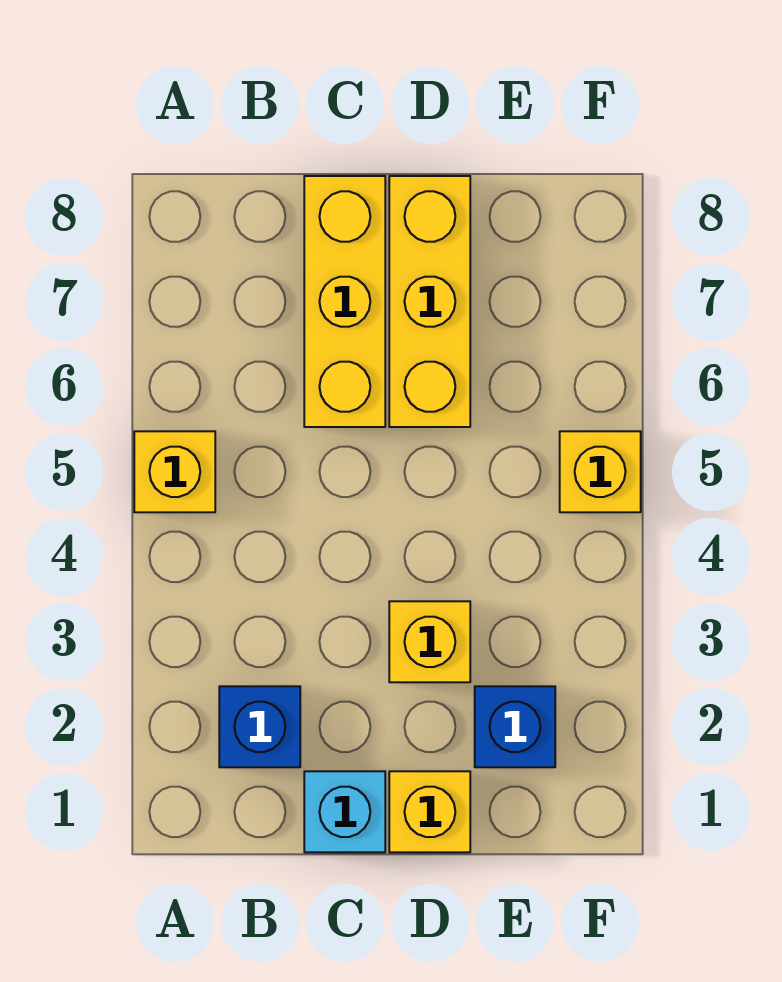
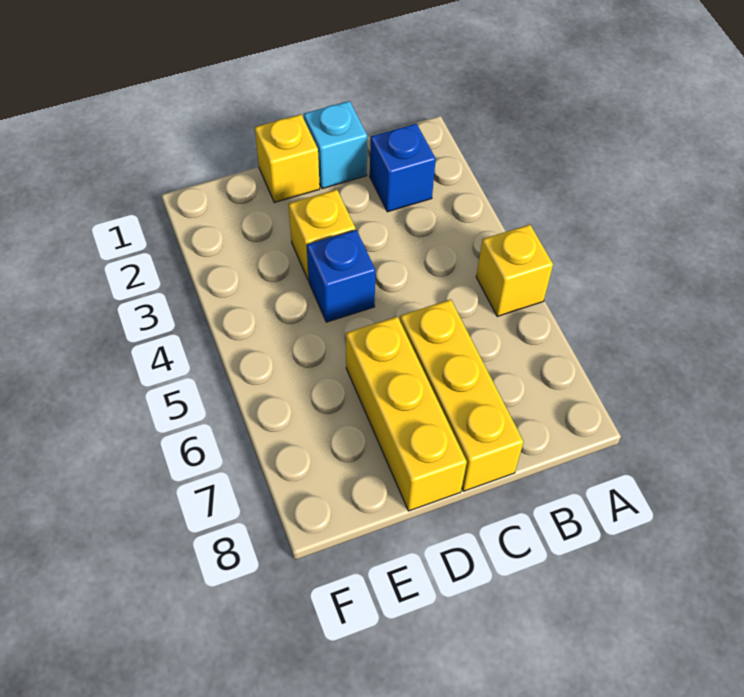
blue brick E2 level 1 -> blue brick D4 level 1
yellow brick F5 level 1 -> none

